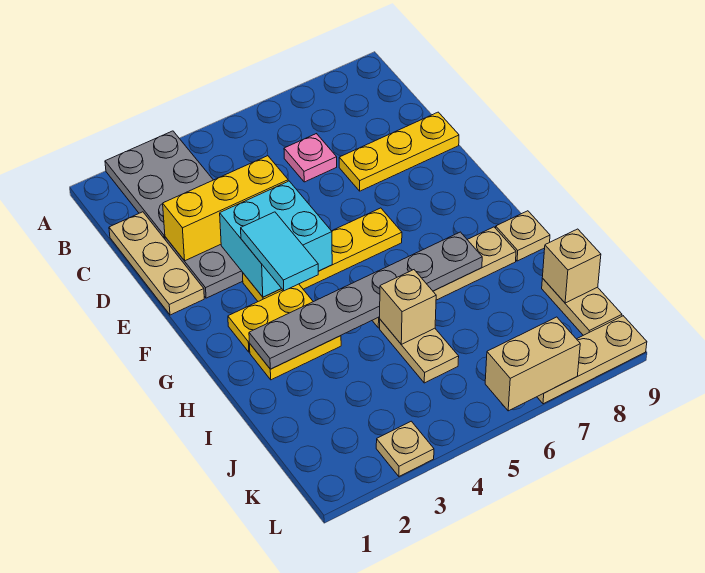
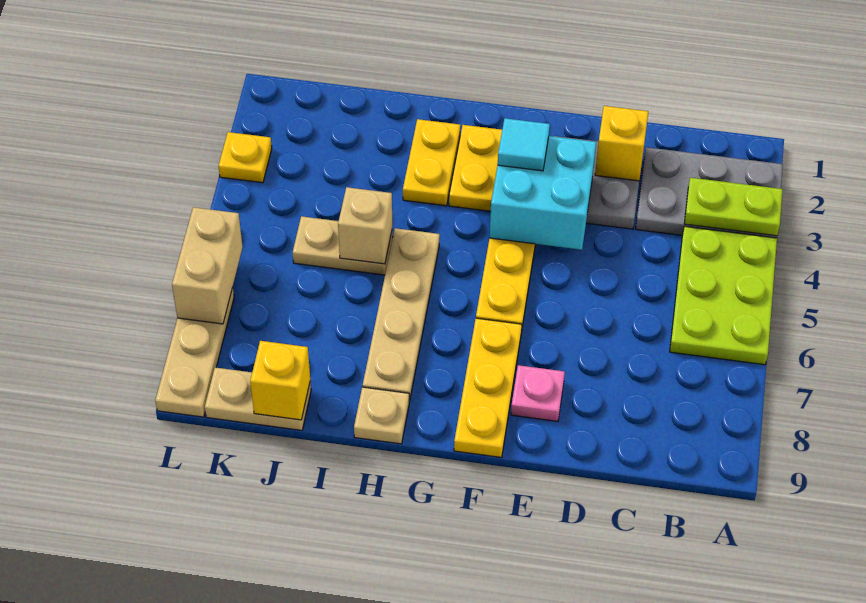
none -> lime plate A3:B3 level 2
none -> lime plate A4:B6 level 1
tan plate C1:E1 level 1 -> none
pink plate C6 level 1 -> pink plate E8 level 1
yellow brick D2:D4 level 2 -> yellow brick D2 level 2
yellow plate D7:D9 level 1 -> yellow plate F7:F9 level 1
cyan tile F3:G3 level 3 -> cyan tile F3 level 3
grey plate H2:H7 level 2 -> none
tan brick J9 level 2 -> yellow brick J9 level 2
tan plate L3 level 1 -> yellow plate L3 level 1

